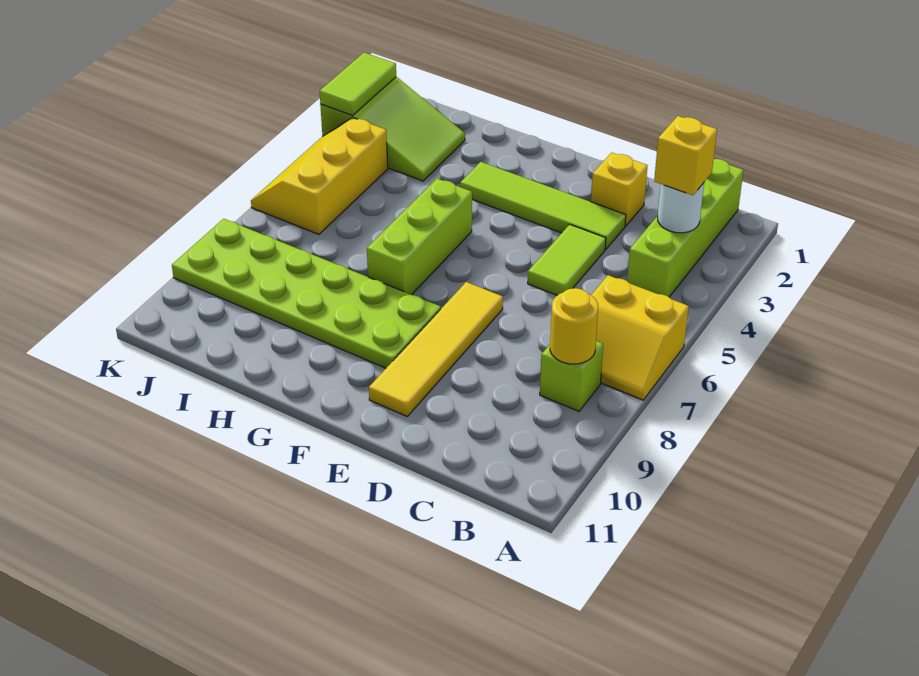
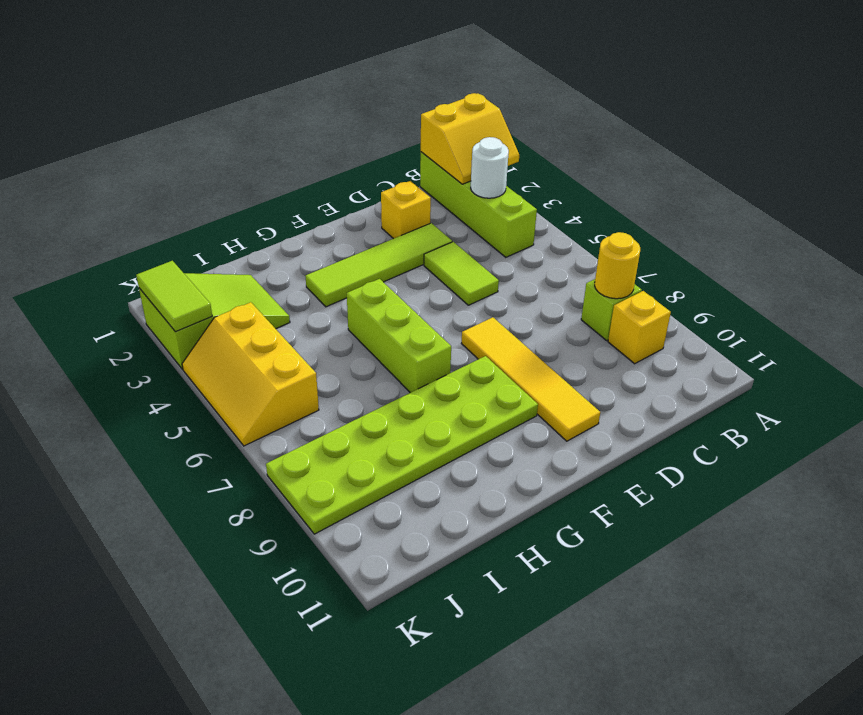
yellow slope A6:B7 level 1 top 6 -> yellow slope A1:B2 level 2 top 1
yellow brick B3 level 3 -> yellow brick B9 level 1

